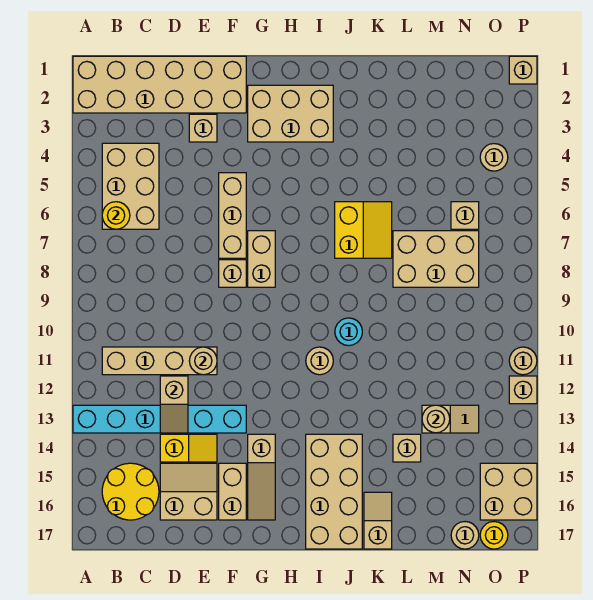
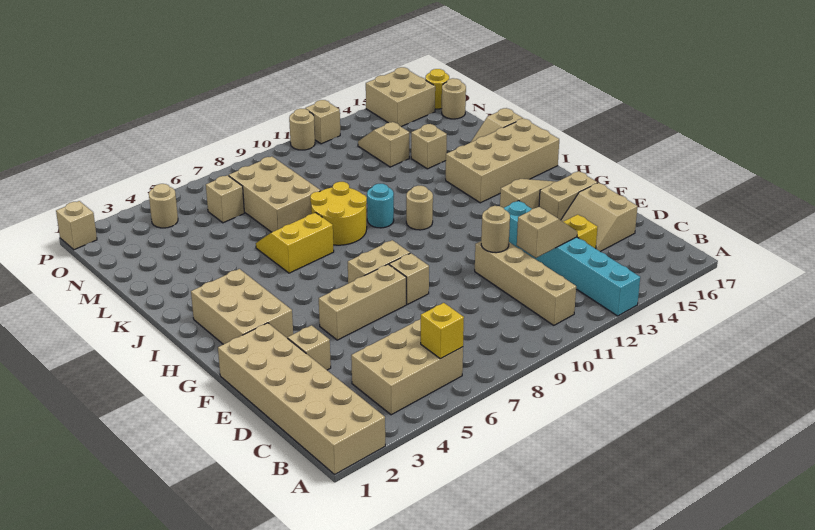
yellow round brick B6 level 2 -> yellow brick B6 level 2
yellow round brick B15:C16 level 1 -> yellow round brick J8:K9 level 1
tan round brick M13 level 2 -> none

